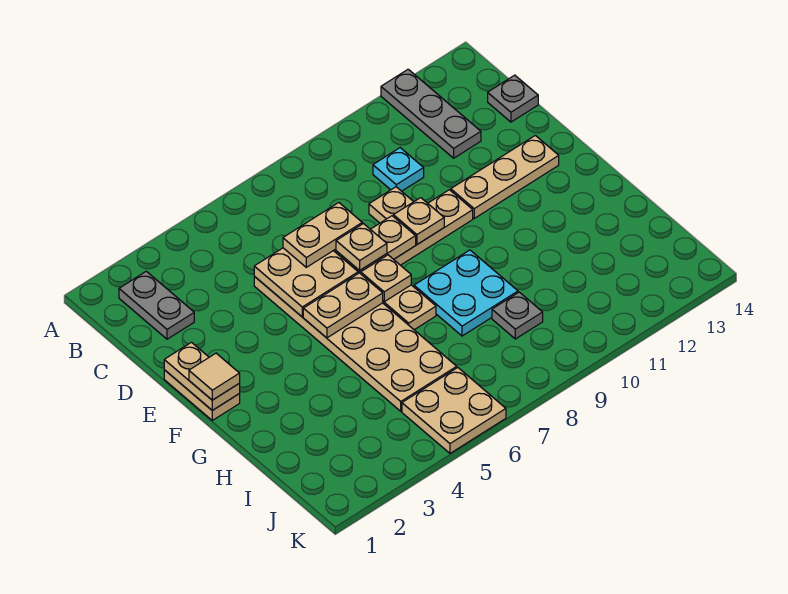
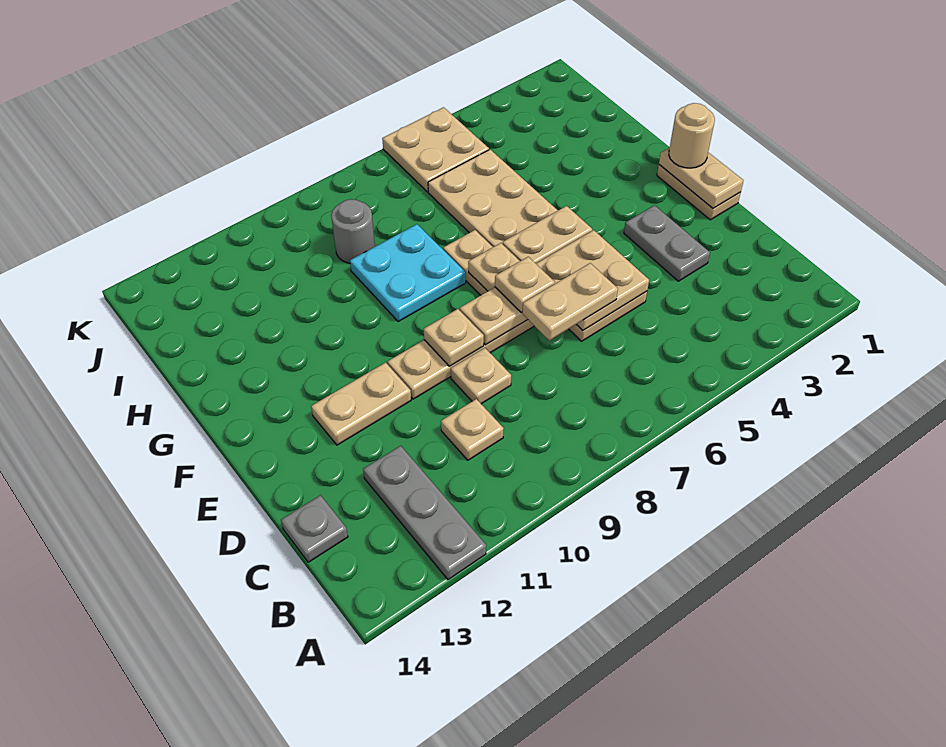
grey plate B2:C2 level 1 -> grey plate D3:E3 level 1
cyan plate C10 level 1 -> tan plate C10 level 1
tan plate E11:E13 level 1 -> tan plate E11:E12 level 1
tan tile F1 level 3 -> tan round brick F1 level 3
grey plate I9 level 1 -> grey round brick I9 level 1

